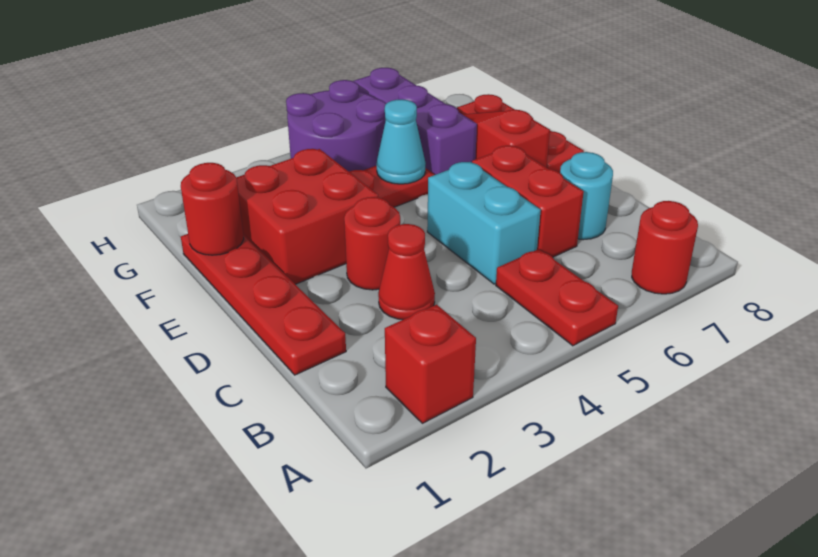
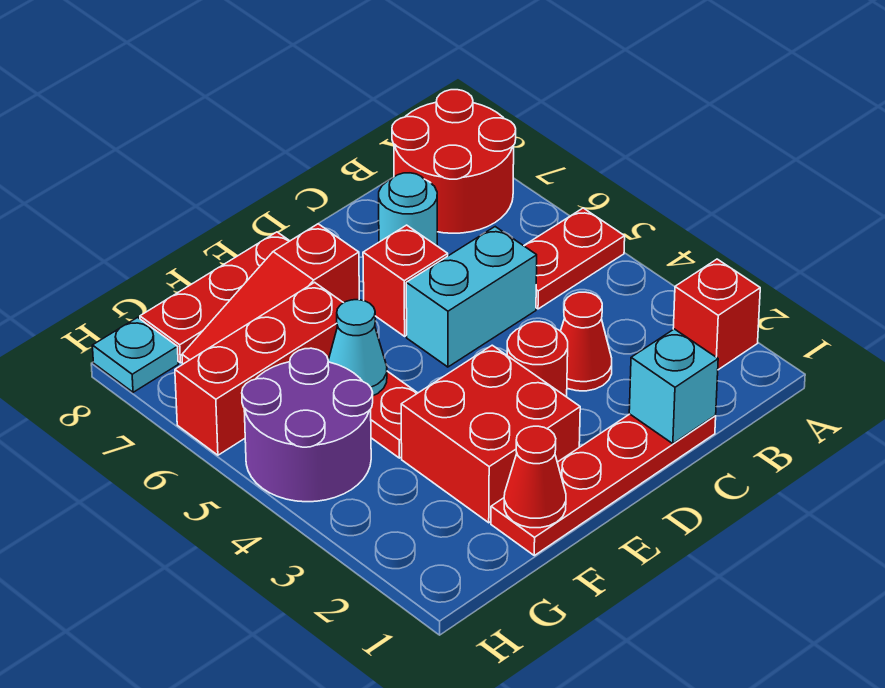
red round brick A7 level 1 -> red round brick A7:B8 level 1
none -> cyan brick C1 level 2
red brick C6:D6 level 1 -> red brick D6 level 1
red round brick F1 level 2 -> red cone F1 level 2
purple brick F6:H6 level 1 -> red brick F6:H6 level 1
none -> cyan plate H8 level 1

